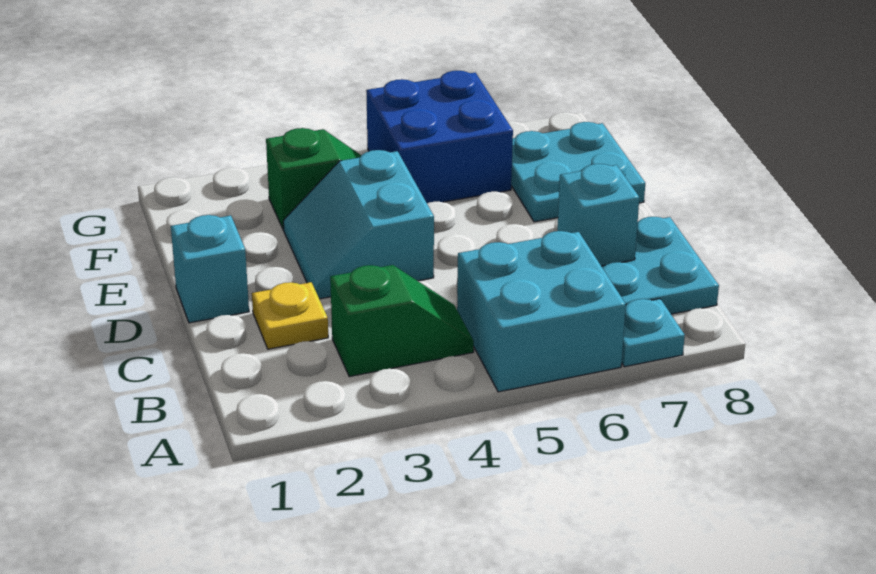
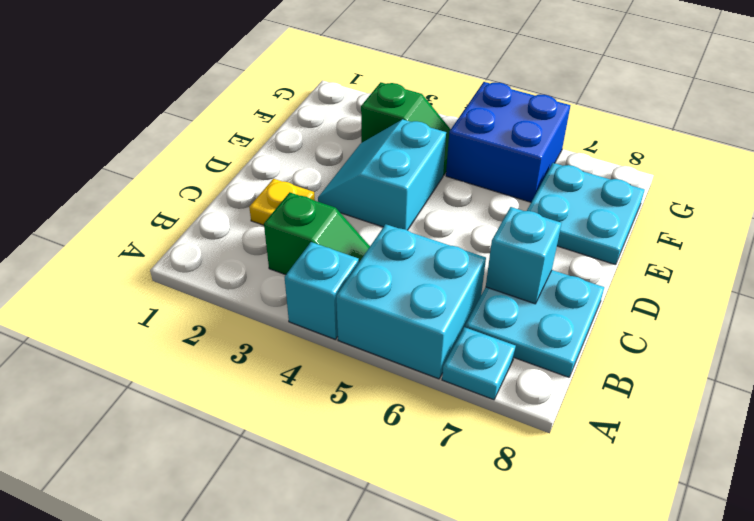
cyan brick D1 level 1 -> cyan brick A4 level 1

